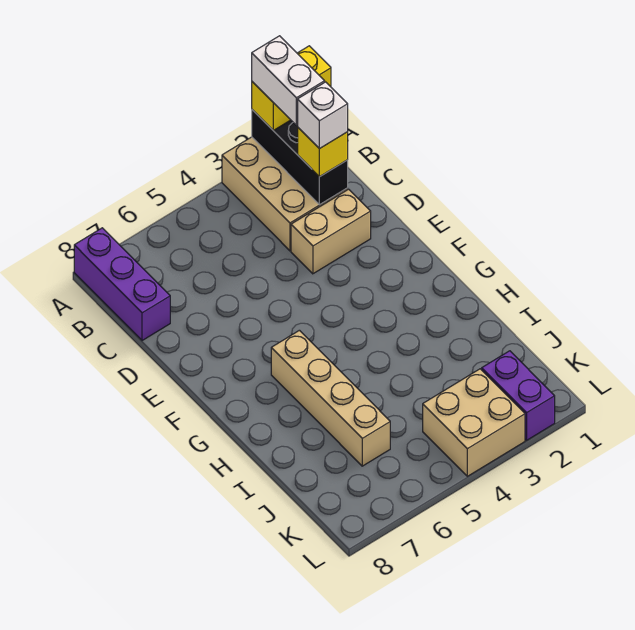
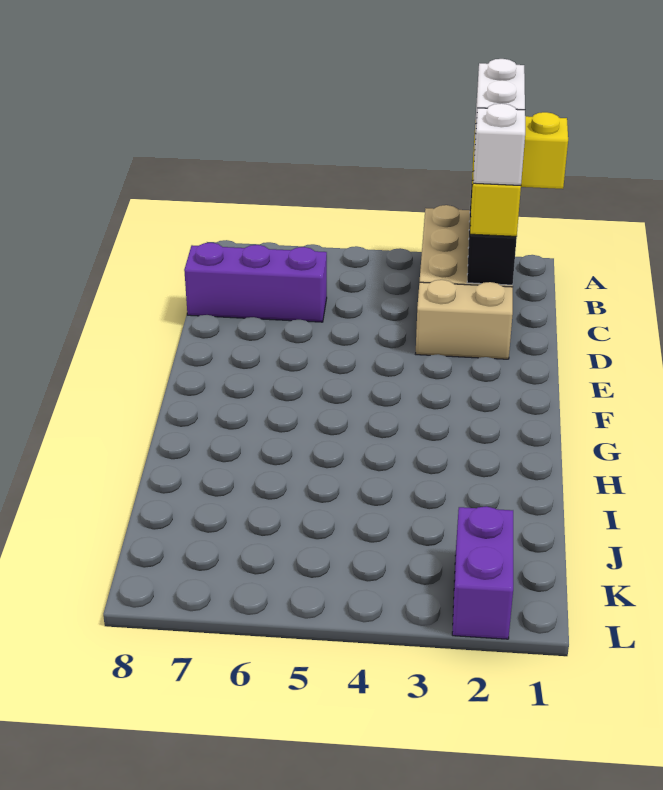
purple brick A8:C8 level 1 -> purple brick C6:C8 level 1
tan brick G6:J6 level 1 -> none
tan brick K3:L4 level 1 -> none

